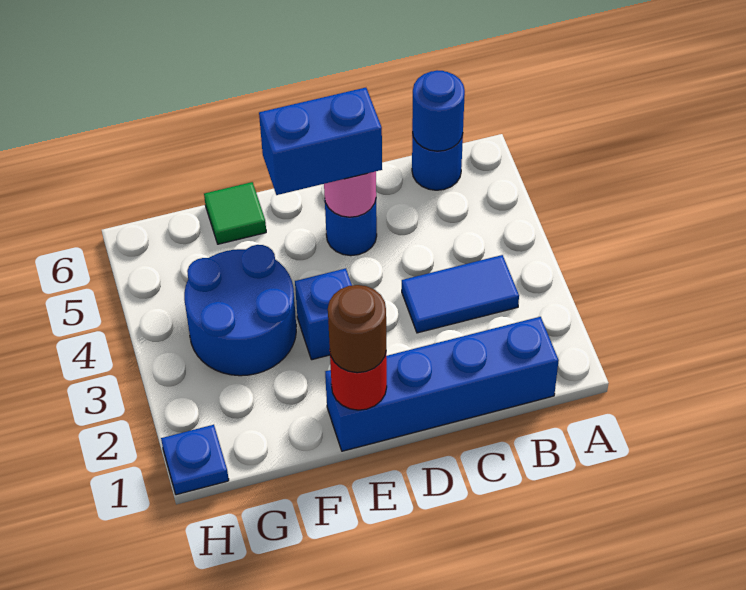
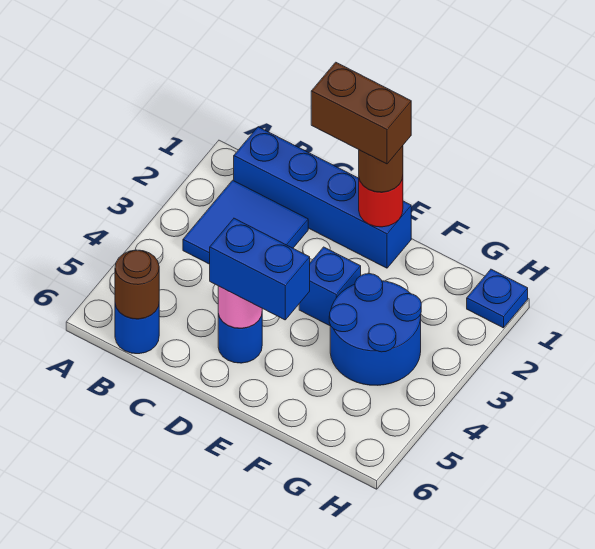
blue tile B3:C3 level 1 -> blue tile B2:C3 level 1
blue round brick B6 level 2 -> brown round brick B6 level 2
none -> brown brick D1:E1 level 4
green tile F6 level 1 -> none

